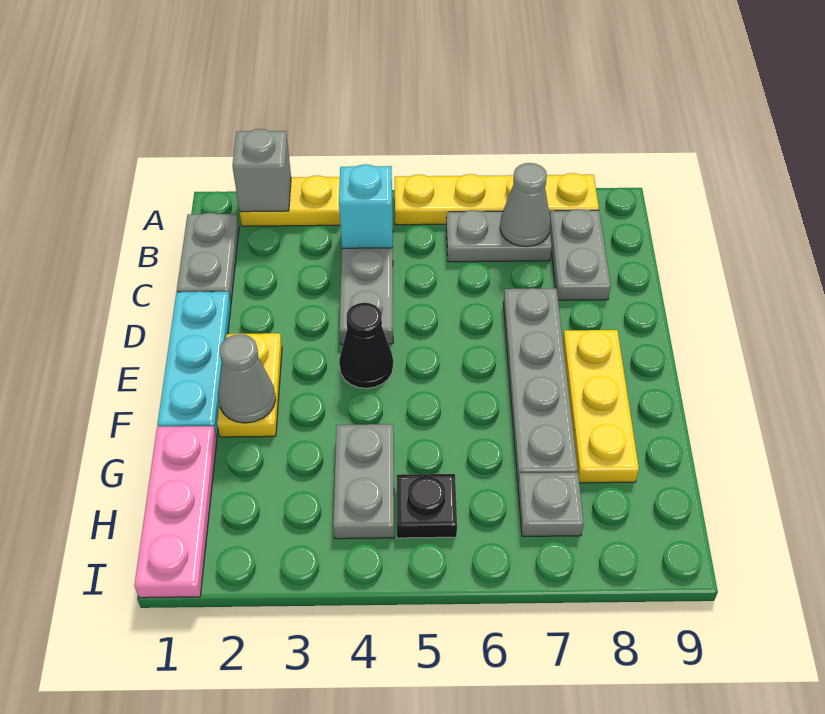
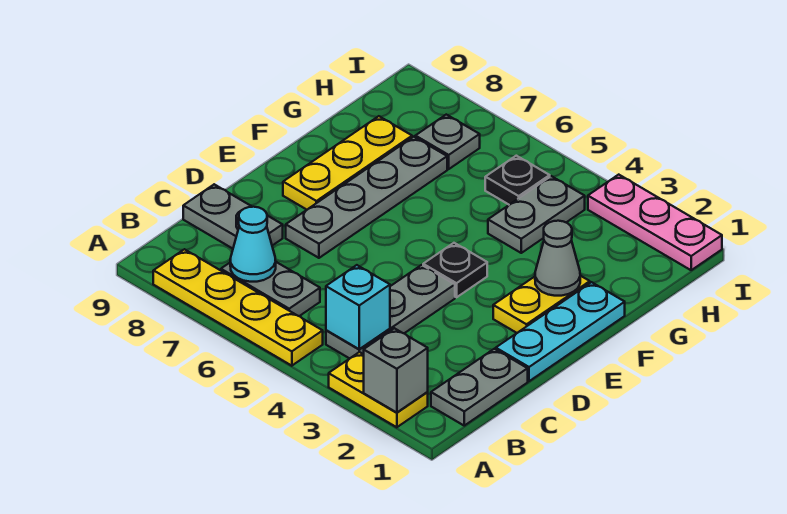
grey cone B7 level 2 -> cyan cone B7 level 2
grey plate B8:C8 level 1 -> grey plate C8:C9 level 1
black cone E4 level 1 -> black plate E4 level 1
pink plate G1:I1 level 1 -> pink plate I1:I3 level 1

